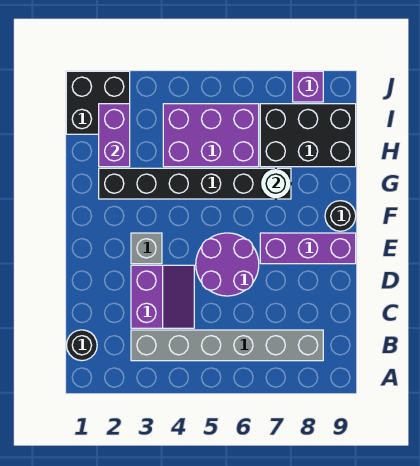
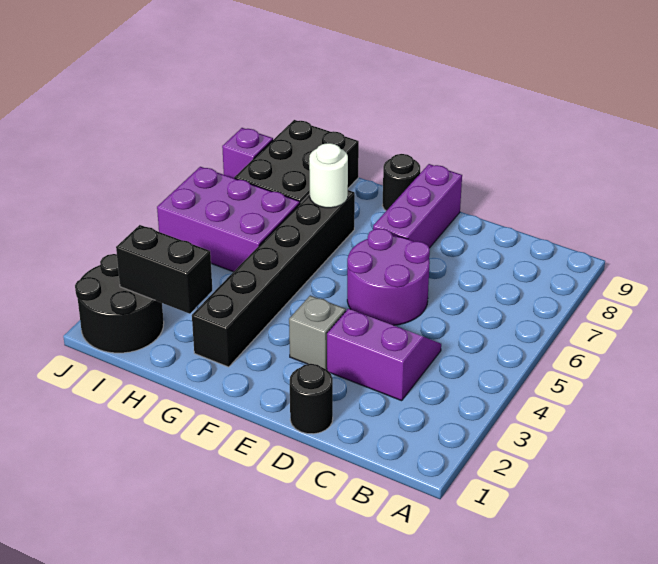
black round brick B1 level 1 -> black round brick D1 level 1
grey brick B3:B8 level 1 -> none
purple brick H2:I2 level 2 -> black brick H2:I2 level 2
purple brick H4:I6 level 1 -> purple brick H5:J6 level 1
black brick I1:J2 level 1 -> black round brick I1:J2 level 1

